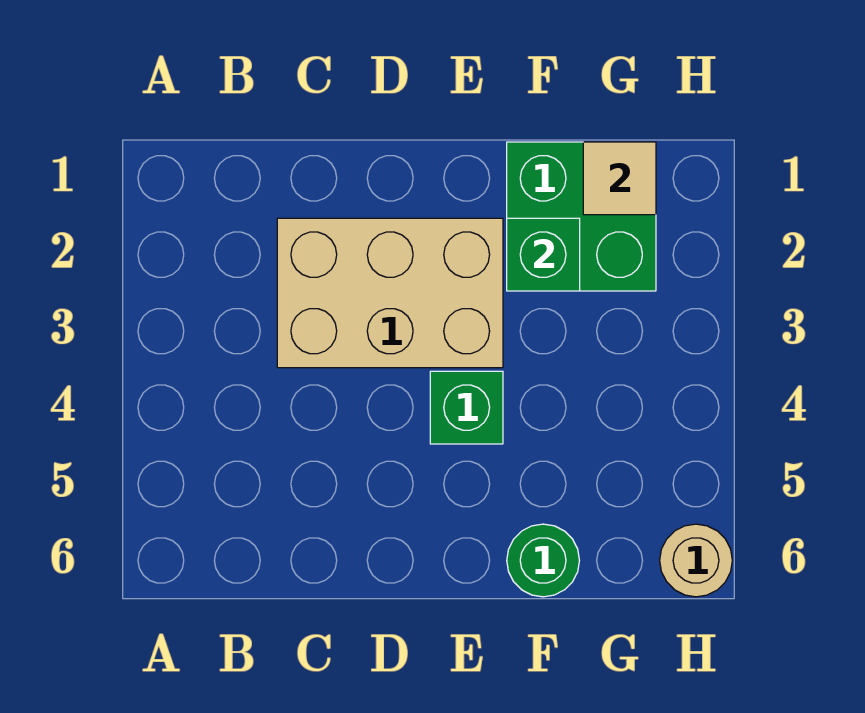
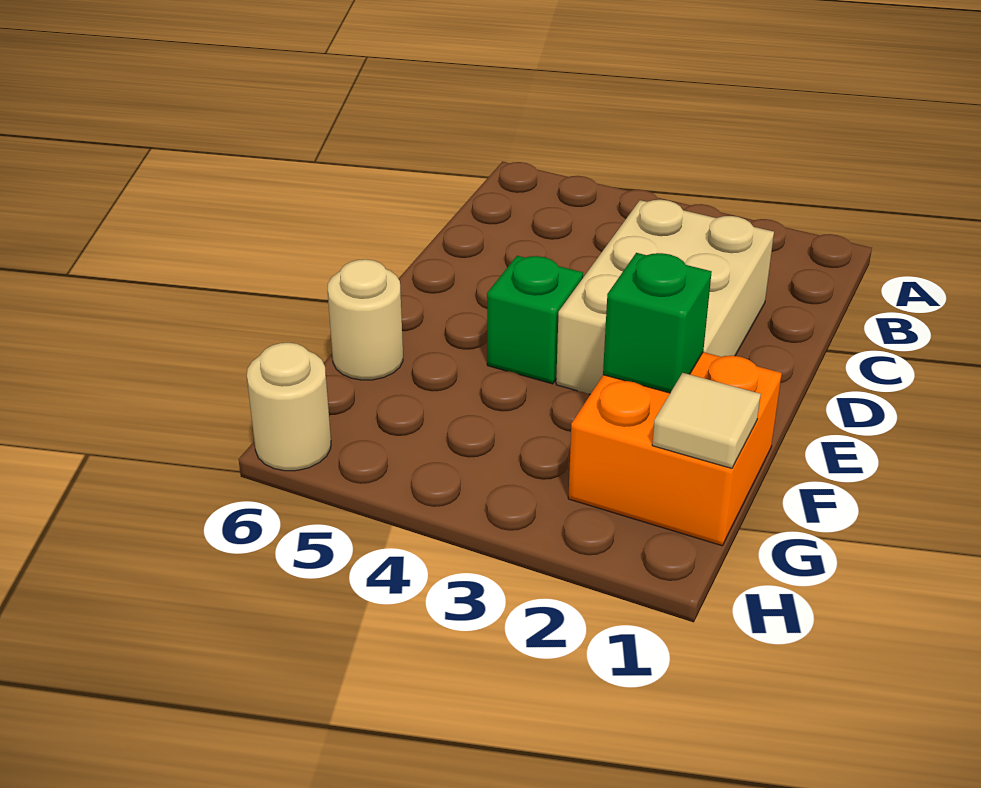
green brick F1:G2 level 1 -> orange brick F1:G2 level 1
green round brick F6 level 1 -> tan round brick F6 level 1

